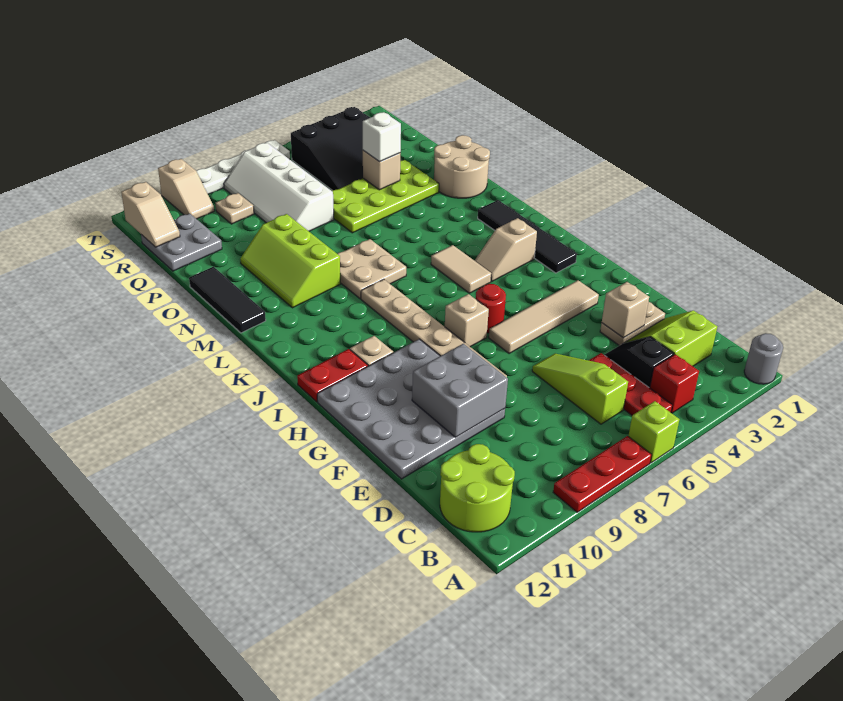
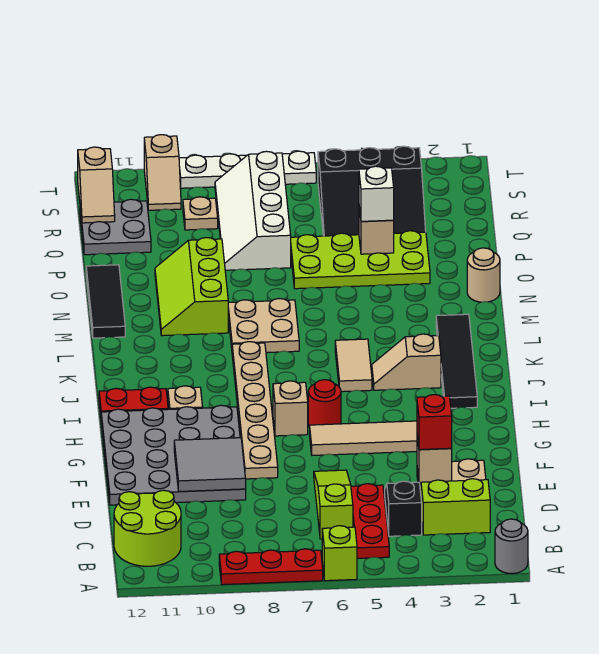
red brick B4 level 1 -> red brick E3 level 3
grey brick E9:F10 level 2 -> grey tile E9:F10 level 2
tan round brick N1:O2 level 1 -> tan round brick N1 level 1

